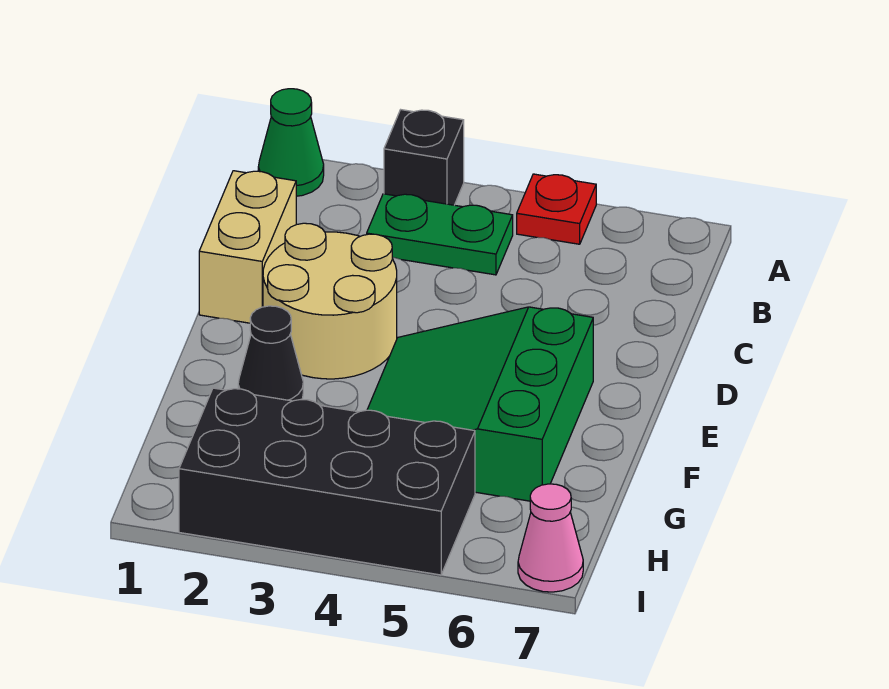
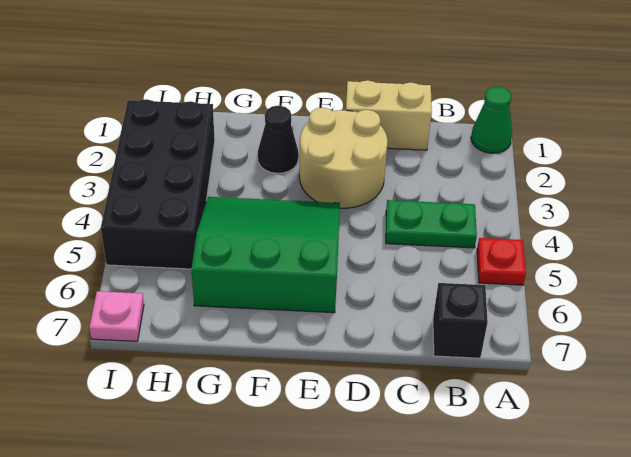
black brick A3 level 1 -> black brick B7 level 1
green plate B3:B4 level 1 -> green plate B4:C4 level 1
pink cone I7 level 1 -> pink plate I7 level 1

